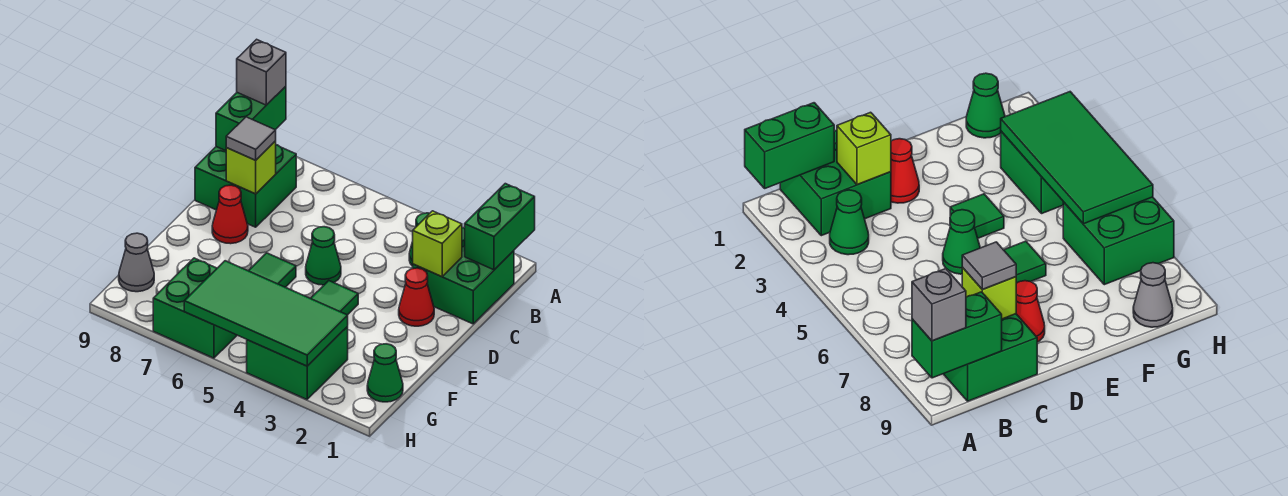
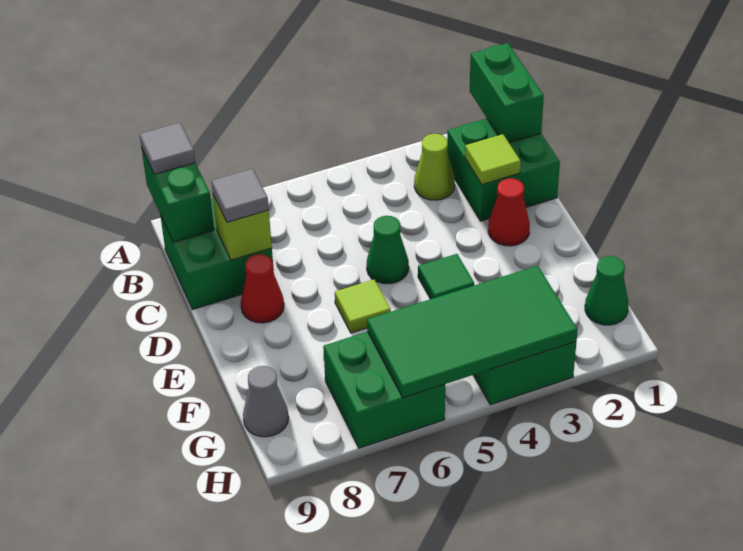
grey brick A9 level 3 -> grey tile A9 level 3
green cone B3 level 1 -> lime cone B3 level 1
lime brick C2 level 2 -> lime tile C2 level 2
green tile E6 level 1 -> lime tile E6 level 1

